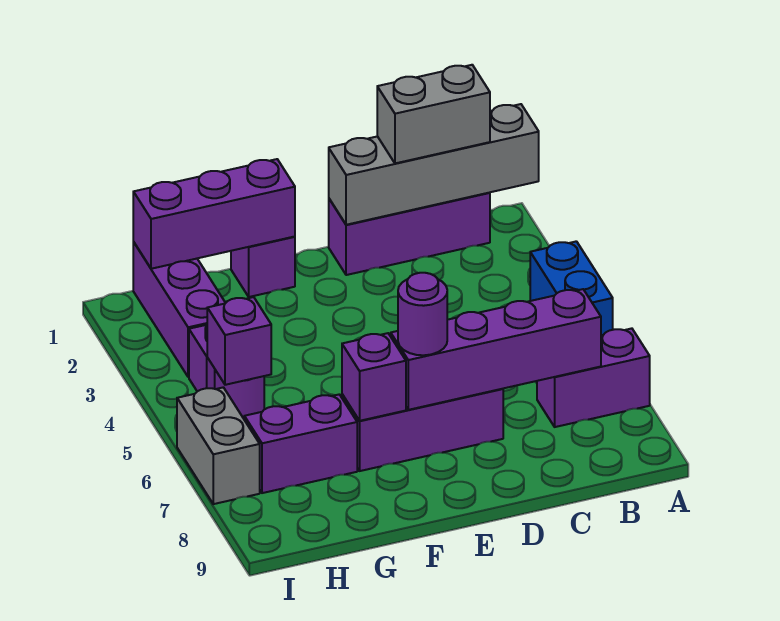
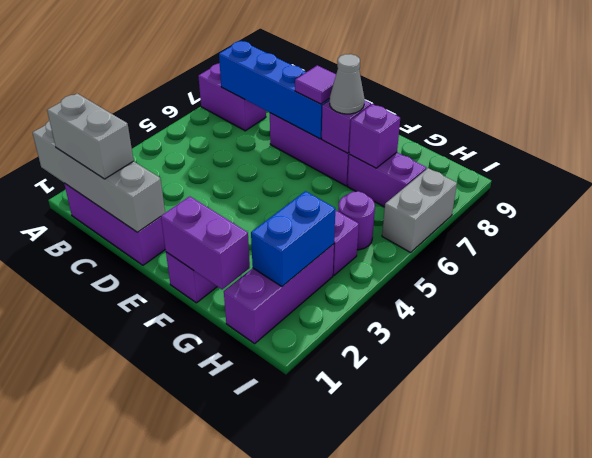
blue brick A4:A5 level 1 -> blue brick H2:H3 level 2
purple brick B7:E7 level 2 -> blue brick B7:E7 level 2
purple round brick E7 level 3 -> purple tile E7 level 3
purple brick F1:H1 level 2 -> purple brick F1:G1 level 2
none -> grey cone F7 level 3
purple brick H5 level 2 -> purple brick G7 level 2

